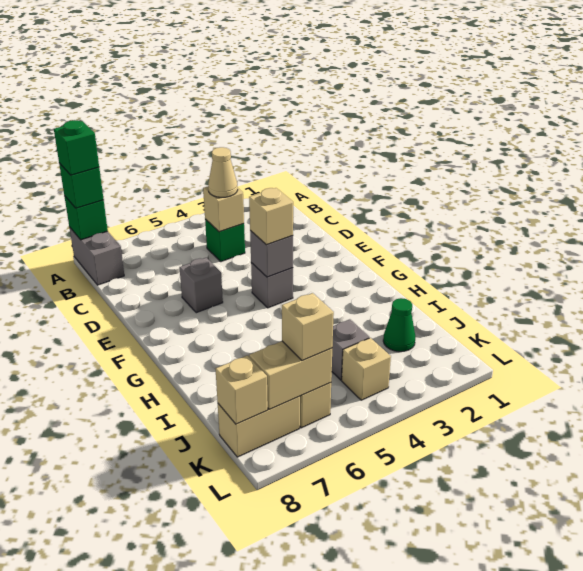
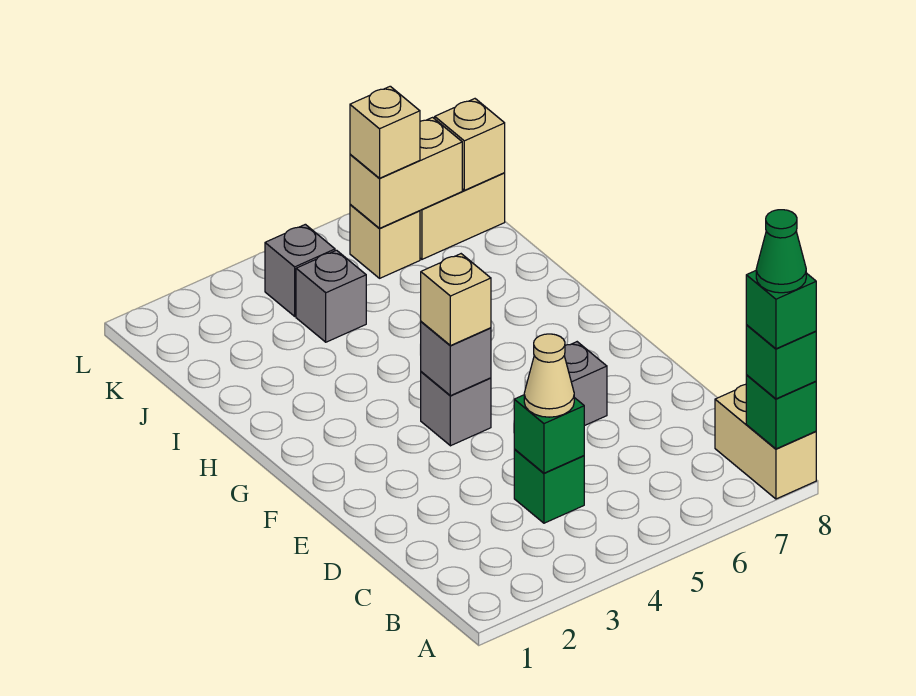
grey brick A8:B8 level 1 -> tan brick A8:B8 level 1
tan brick C4 level 2 -> green brick C4 level 2
green cone J2 level 1 -> green cone A8 level 5
tan brick K4 level 1 -> grey brick K4 level 1

